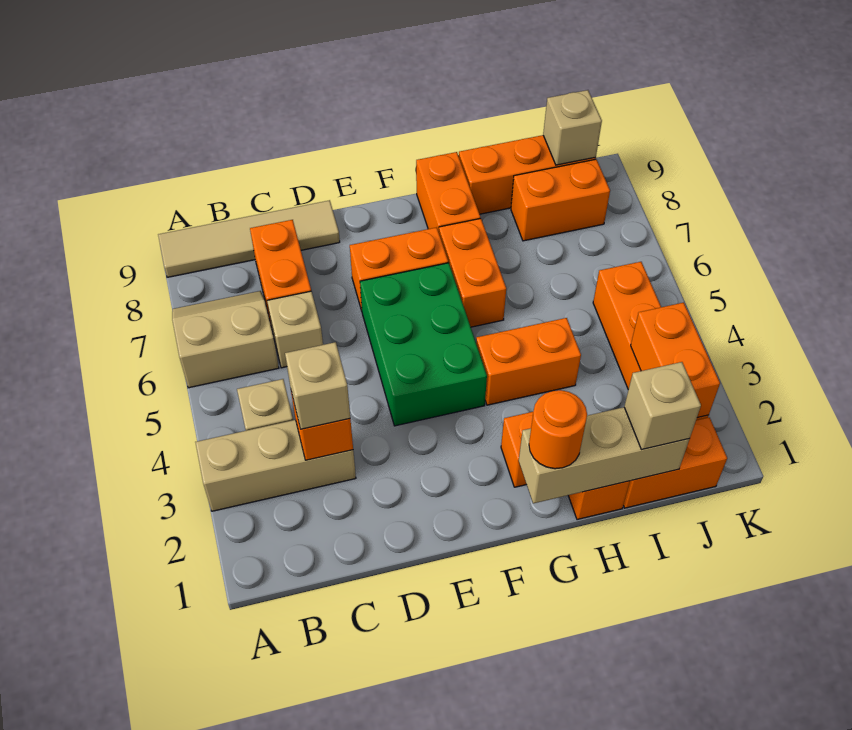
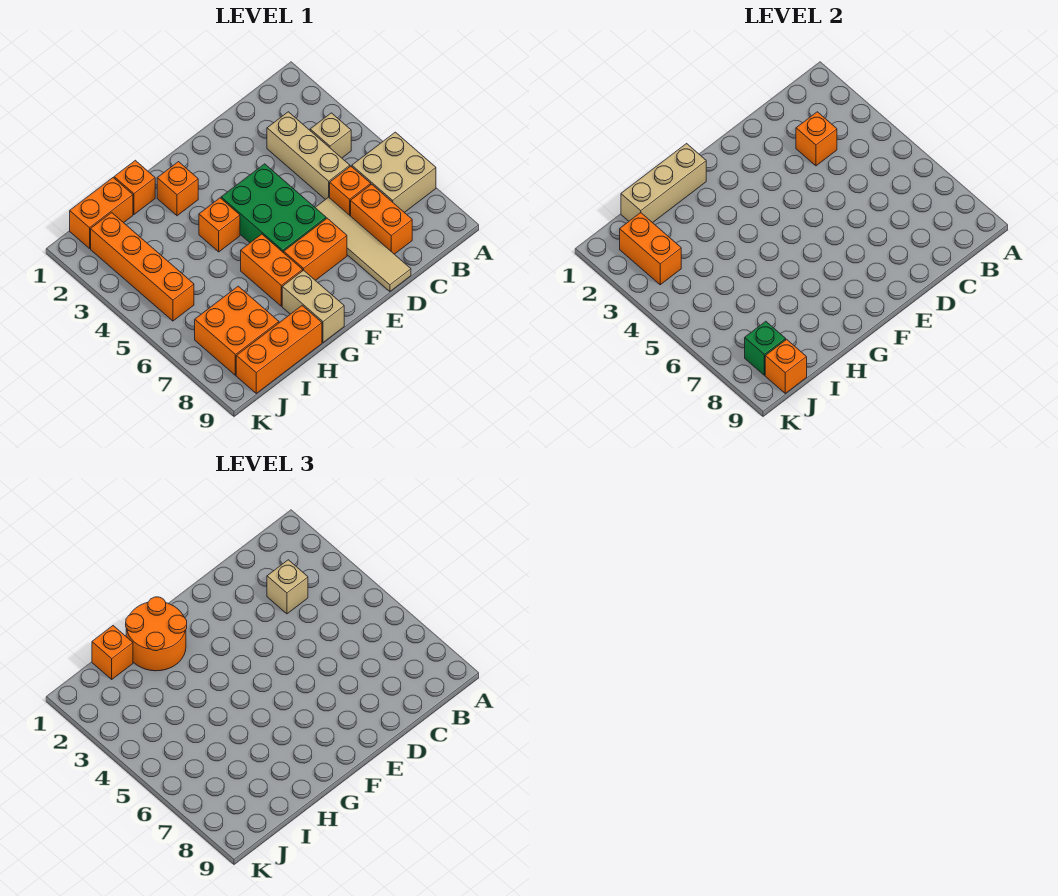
tan brick A3:C3 level 1 -> tan brick C3:C5 level 1
tan slope A6:B7 level 1 top 6 -> tan brick A6:B7 level 1
tan tile A9:D9 level 1 -> tan tile D6:D9 level 1
tan brick C6 level 1 -> orange brick C6 level 1
orange round brick G1 level 3 -> orange round brick G1:H2 level 3
orange brick G4:H4 level 1 -> orange brick G4 level 1
orange brick G8:G9 level 1 -> tan brick G8:G9 level 1
tan brick I1 level 3 -> orange brick I1 level 3
orange brick I8:J8 level 1 -> orange brick I7:J8 level 1
none -> green brick J8 level 2
tan brick J9 level 2 -> orange brick J9 level 2

